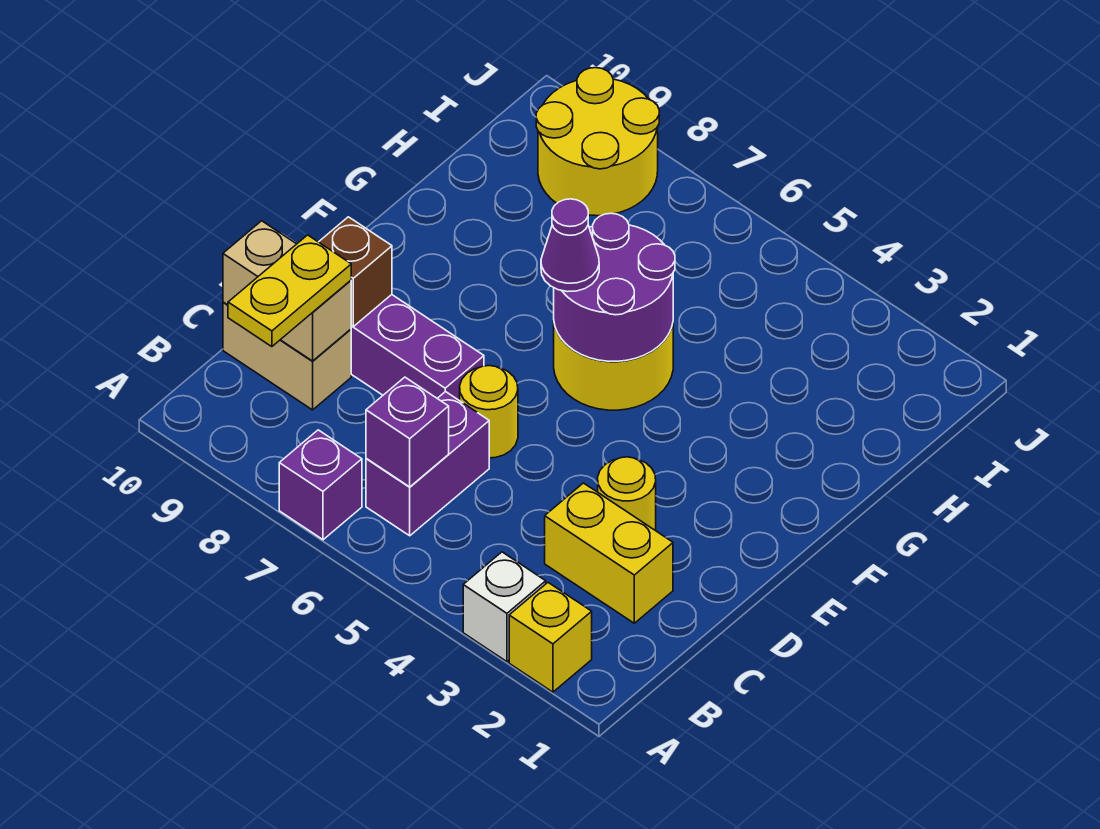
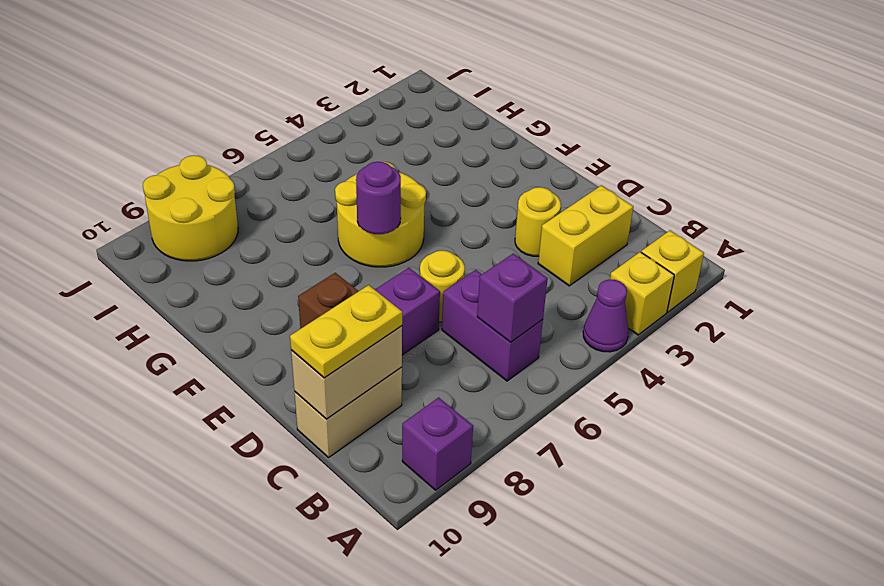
white brick A3 level 1 -> yellow brick A3 level 1
purple brick A7 level 1 -> purple brick A9 level 1
yellow plate B9:C9 level 3 -> yellow plate C9:C10 level 3
purple round brick F5:G6 level 2 -> purple round brick F6 level 2
purple cone F6 level 3 -> purple cone A4 level 1

